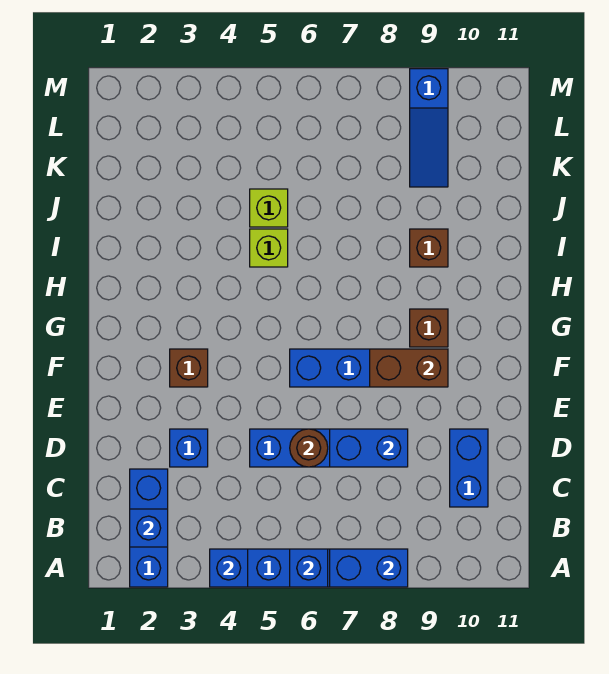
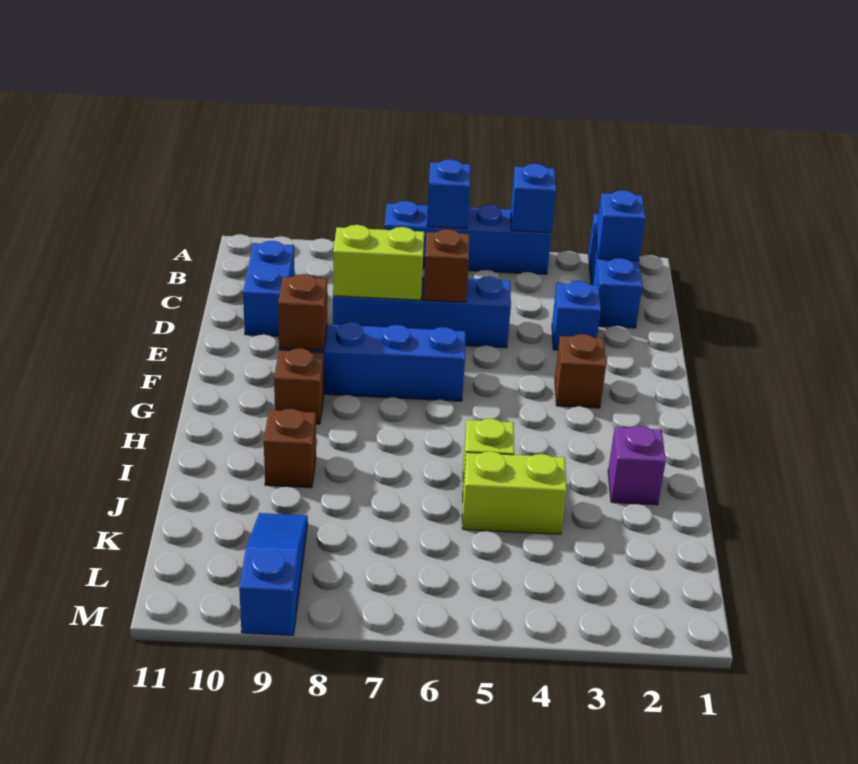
blue brick A7:A8 level 2 -> none
brown round brick D6 level 2 -> brown brick D6 level 2
blue brick D7:D8 level 2 -> lime brick D7:D8 level 2
brown brick F8:F9 level 2 -> brown brick F9 level 2
none -> purple brick I2 level 1
lime brick J5 level 1 -> lime brick J4:J5 level 1

